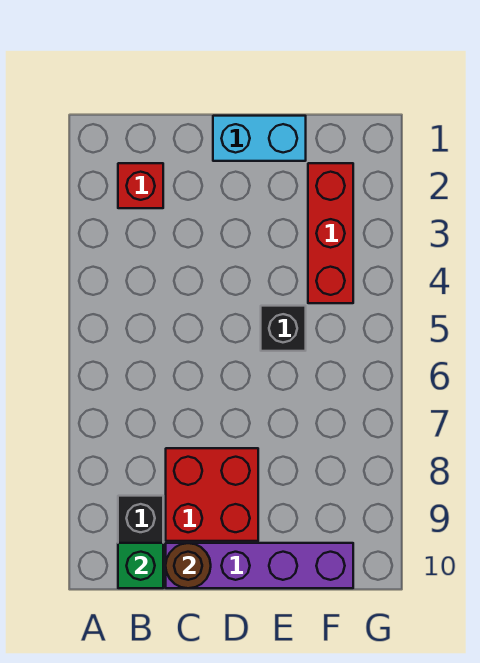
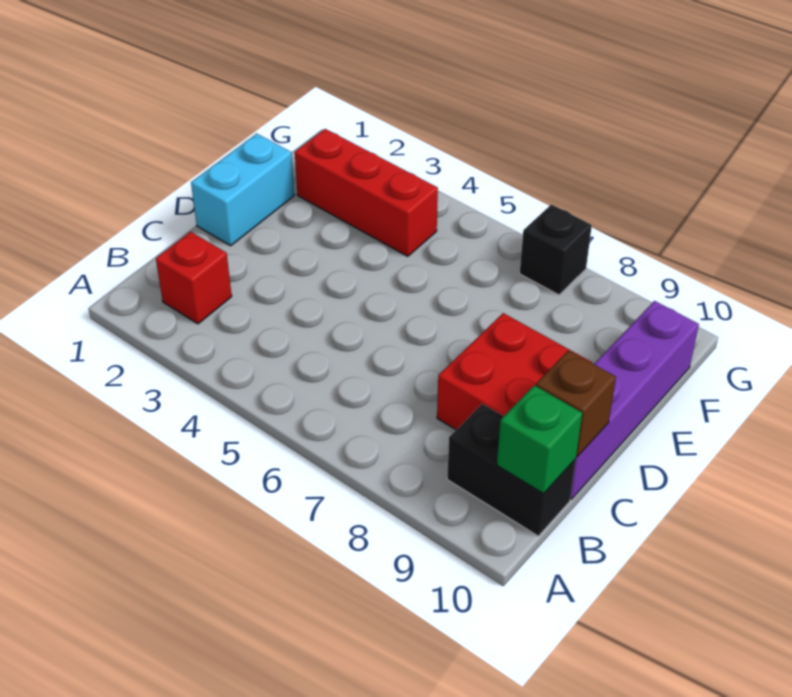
brown round brick C10 level 2 -> brown brick C10 level 2
black brick E5 level 1 -> black brick G7 level 1

